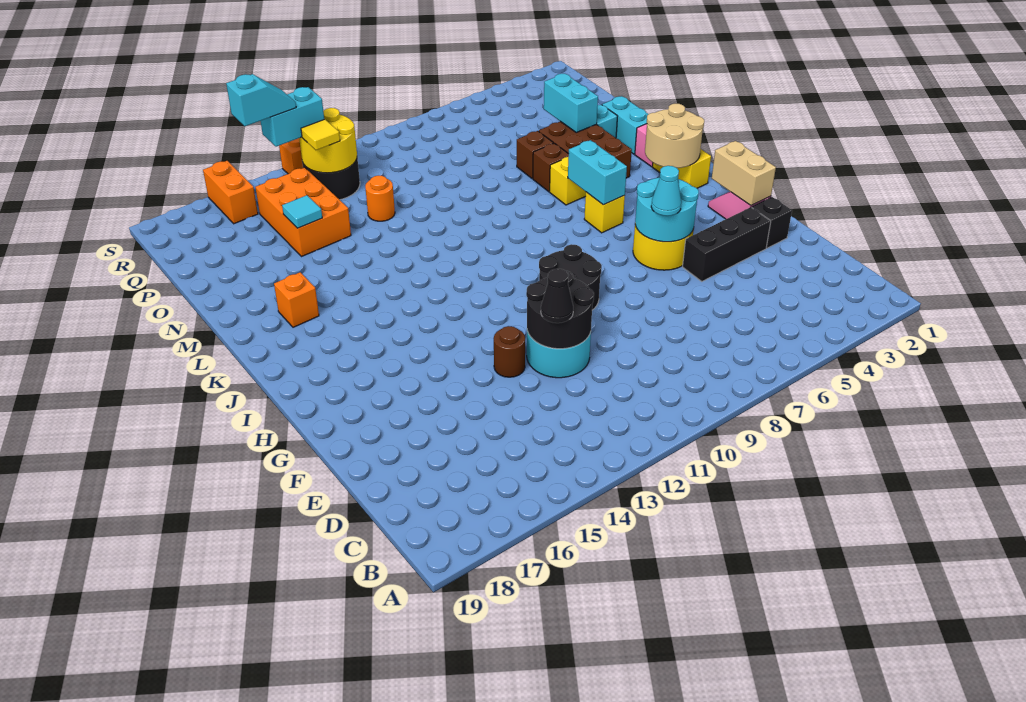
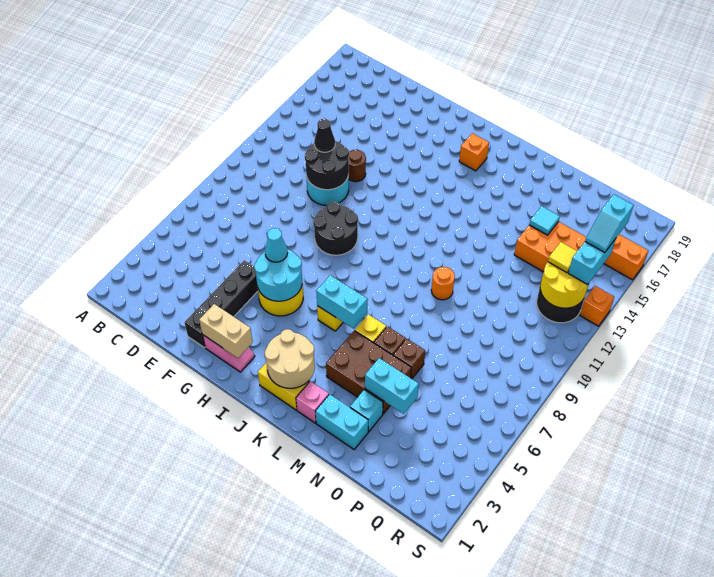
orange brick L17 level 1 -> orange brick J17 level 1
orange round brick O12 level 1 -> orange round brick M10 level 1

